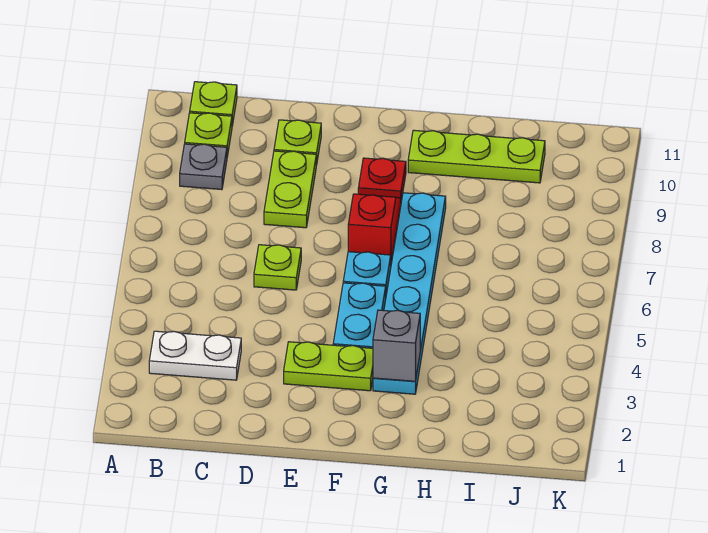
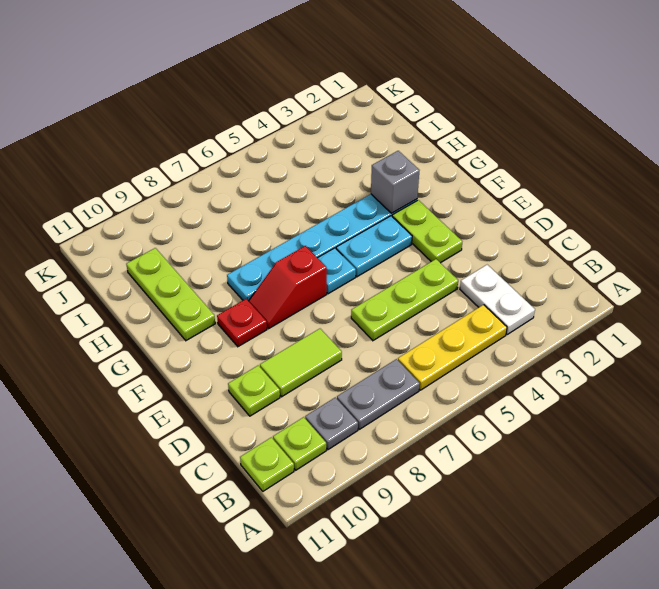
none -> yellow plate B4:B6 level 1
none -> grey plate B7:B8 level 1
lime plate D6 level 1 -> lime plate D4:D6 level 1
lime plate D8:D9 level 1 -> lime tile D8:D9 level 1

